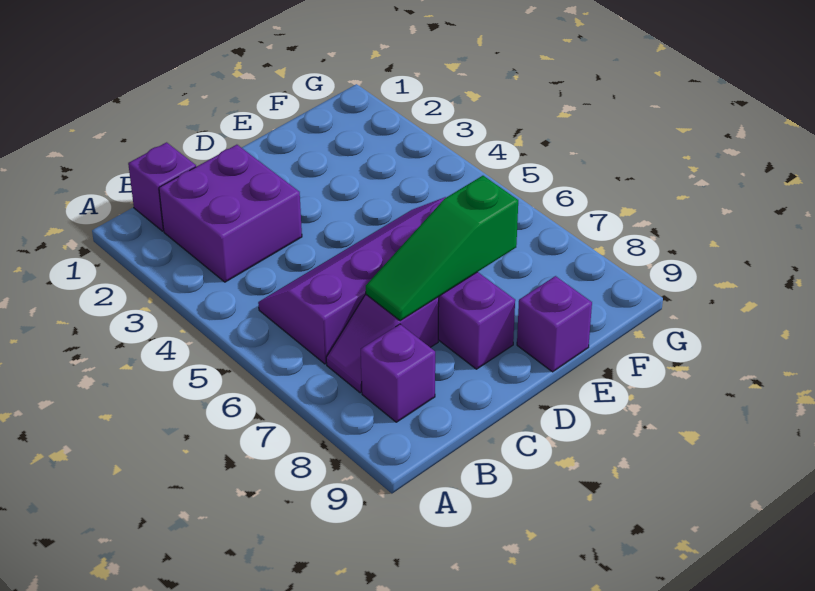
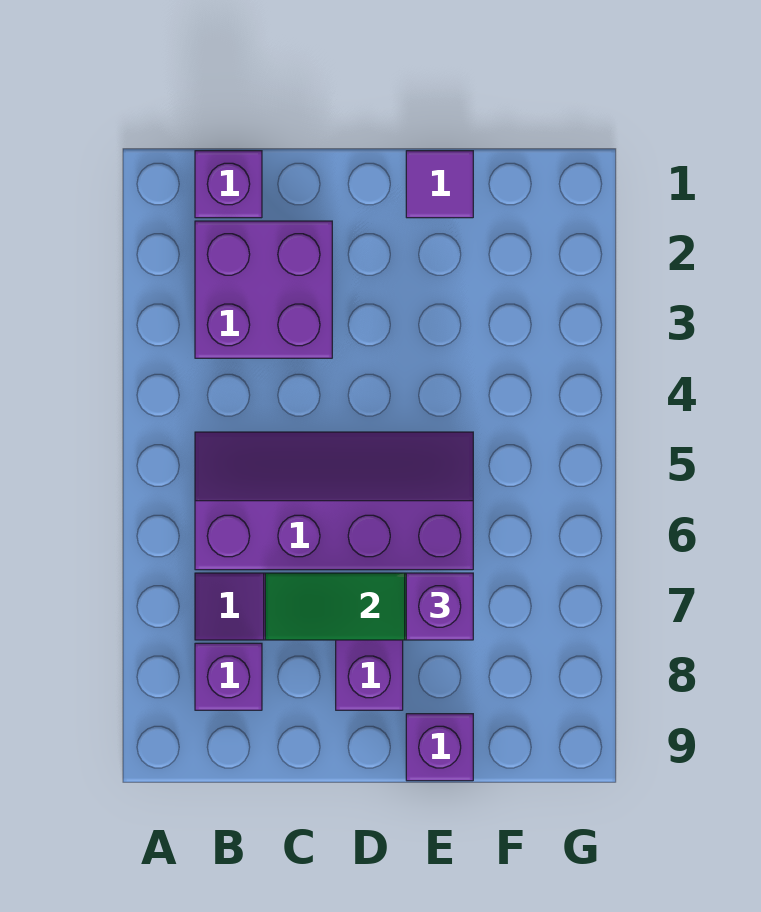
none -> purple tile E1 level 1
none -> purple brick E7 level 3

